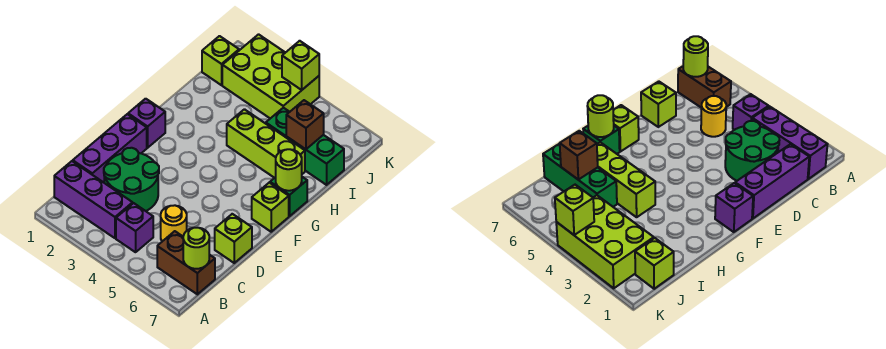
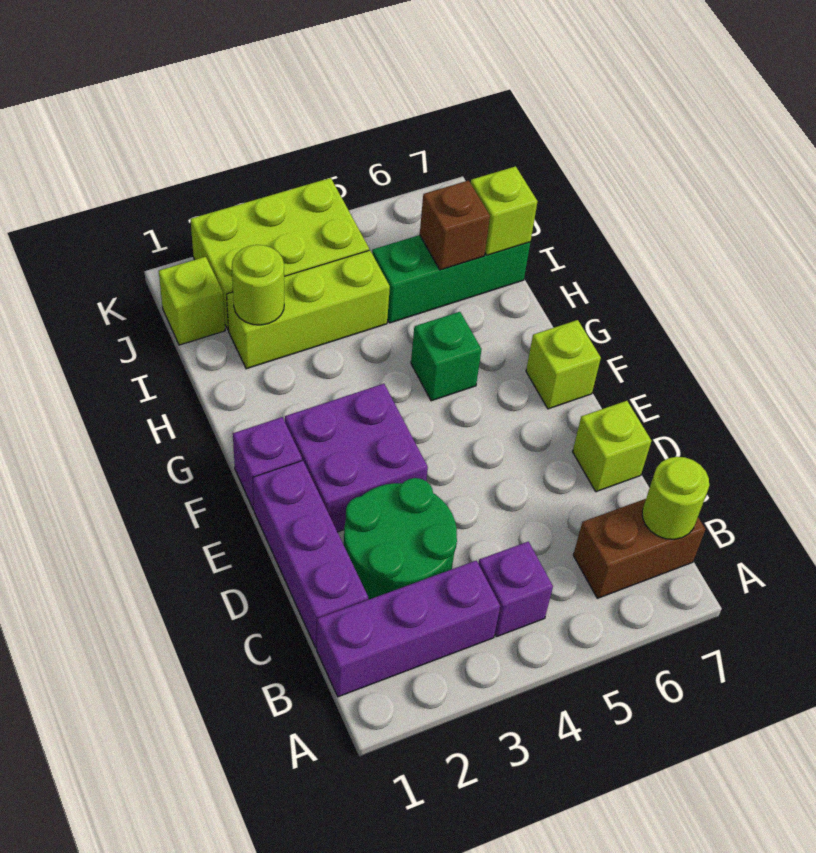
yellow round brick C5 level 1 -> none
none -> purple brick E2:F3 level 1
green brick G7 level 1 -> green brick G5 level 1
lime round brick G7 level 2 -> lime round brick I2 level 2
lime brick H4:H6 level 1 -> lime brick I2:I4 level 1
lime brick K4 level 2 -> lime brick I7 level 2

